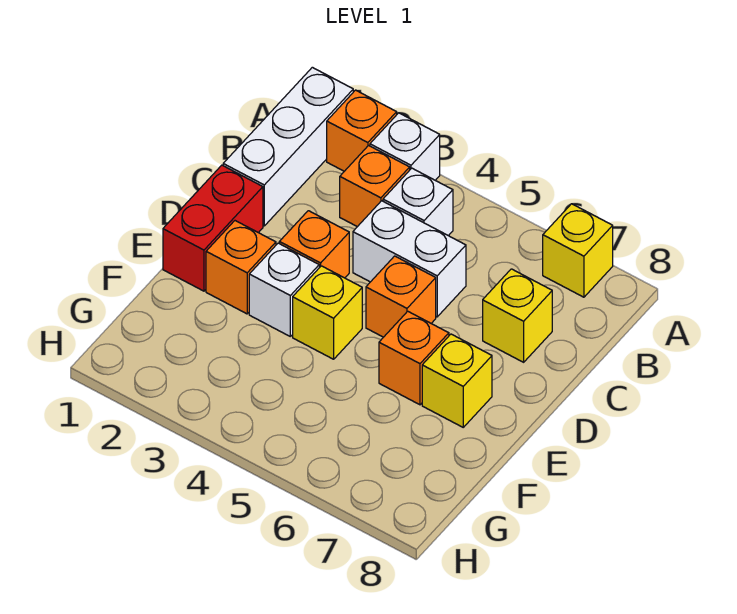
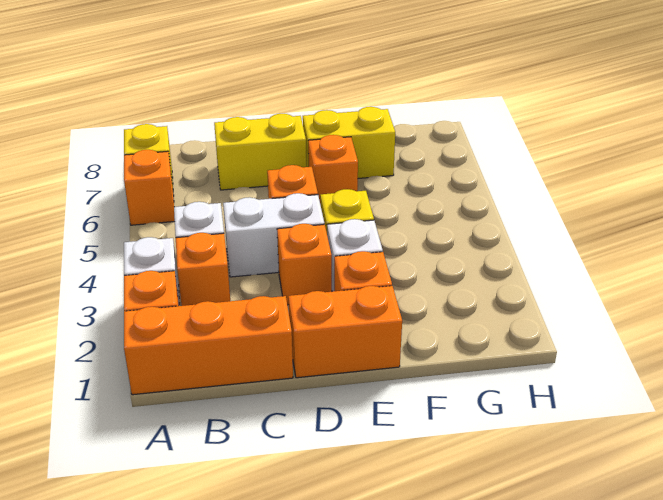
white brick A1:C1 level 1 -> orange brick A1:C1 level 1
none -> orange brick A6 level 1
white brick C4:C5 level 1 -> white brick C4:D4 level 1
yellow brick C7 level 1 -> yellow brick C7:D7 level 1
red brick D1:E1 level 1 -> orange brick D1:E1 level 1
yellow brick E7 level 1 -> yellow brick E7:F7 level 1

